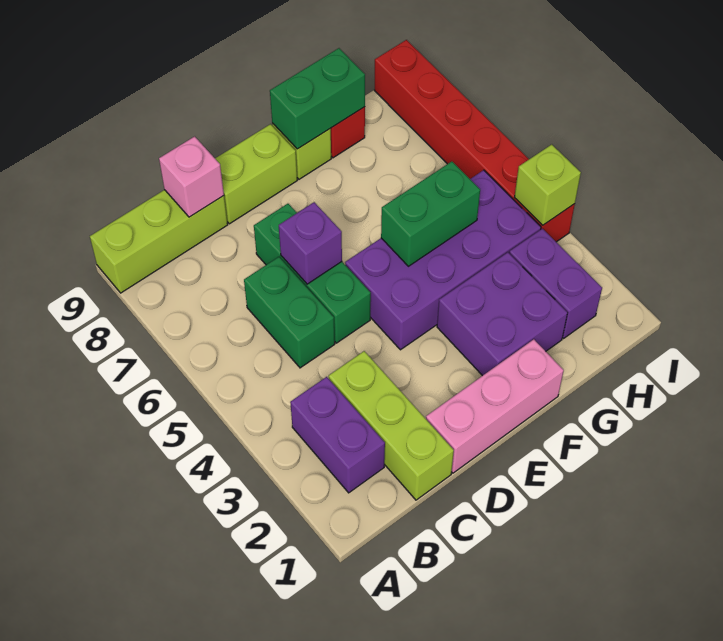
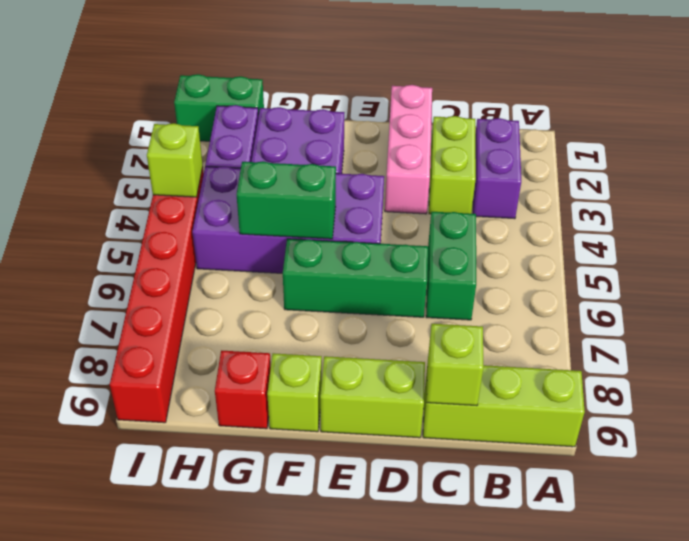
lime brick C1:C3 level 1 -> lime brick C2:C3 level 1
pink brick C9 level 2 -> lime brick C9 level 2
pink brick D1:F1 level 1 -> pink brick D1:D3 level 1
green brick D5:D7 level 1 -> green brick D6:F6 level 1
purple brick D6 level 2 -> none
green brick F9:G9 level 2 -> green brick H1:I1 level 1

